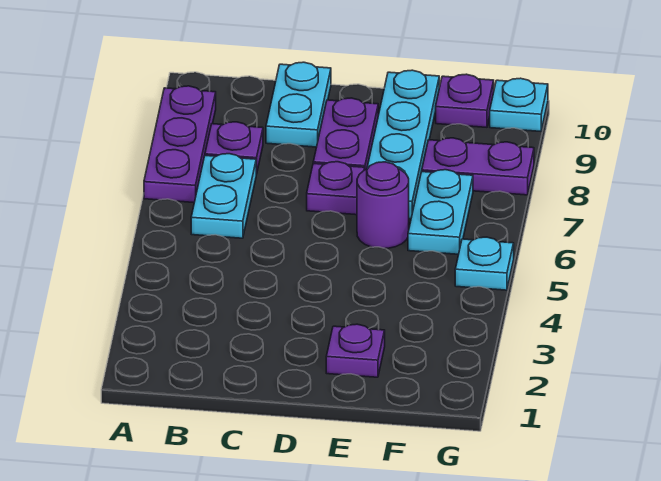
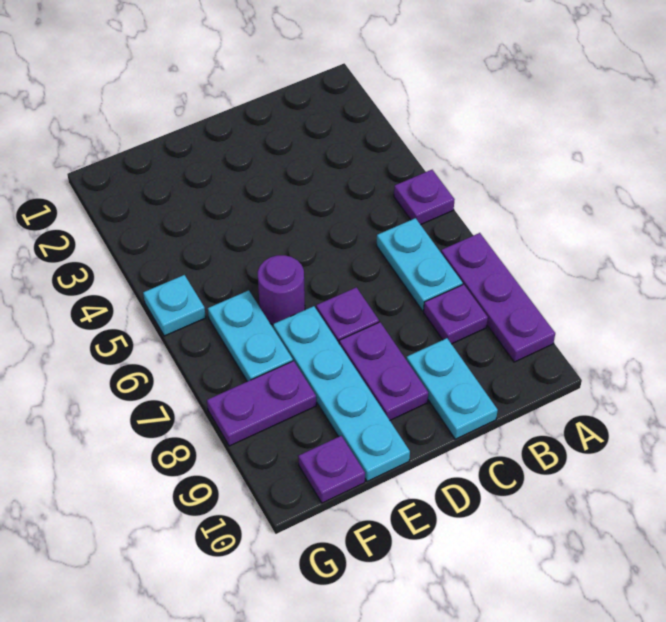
purple plate E2 level 1 -> purple plate A5 level 1
cyan plate G10 level 1 -> none

